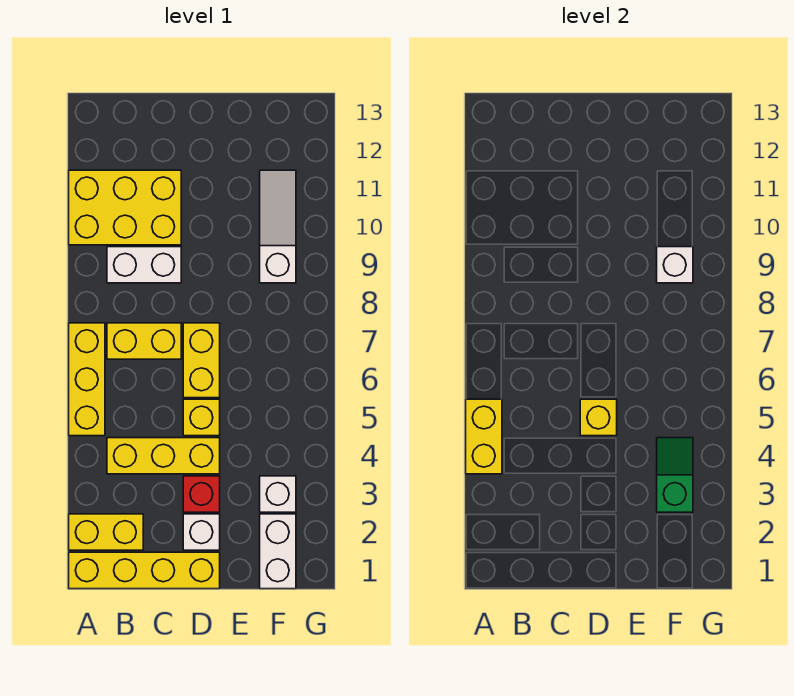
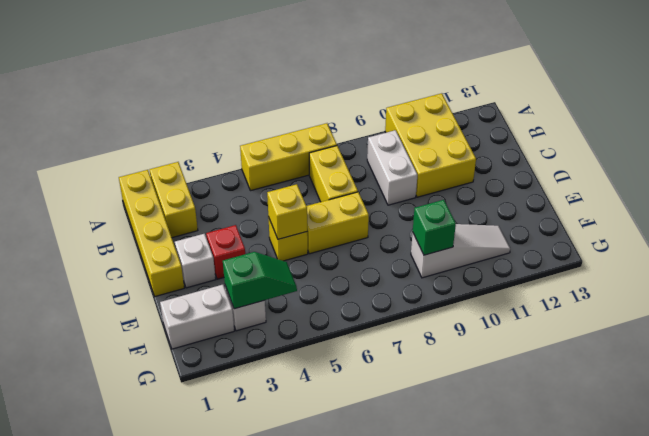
yellow brick A4:A5 level 2 -> none
yellow brick B4:D4 level 1 -> none
white brick F9 level 2 -> green brick F9 level 2

